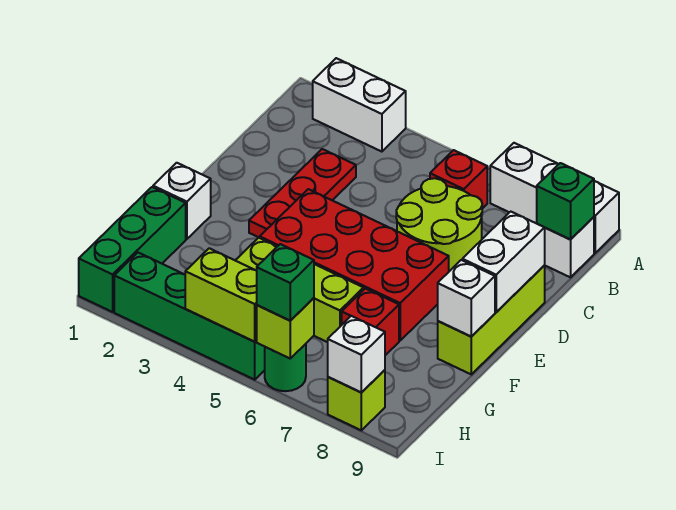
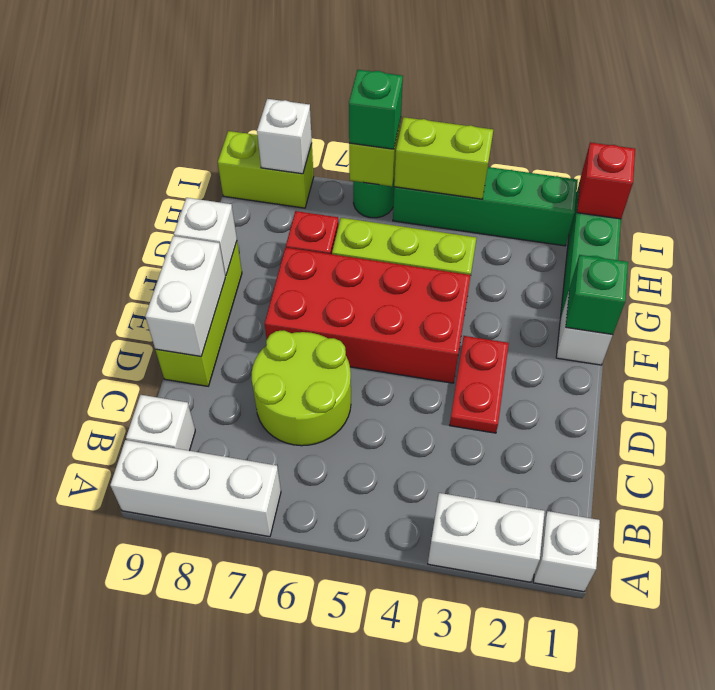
none -> white brick A1 level 1
red brick B6 level 1 -> red brick I1 level 2
green brick B9 level 2 -> green brick F1 level 2
red plate C3:E3 level 1 -> red plate D3:E3 level 1
lime brick I8 level 1 -> lime brick I8:I9 level 1

